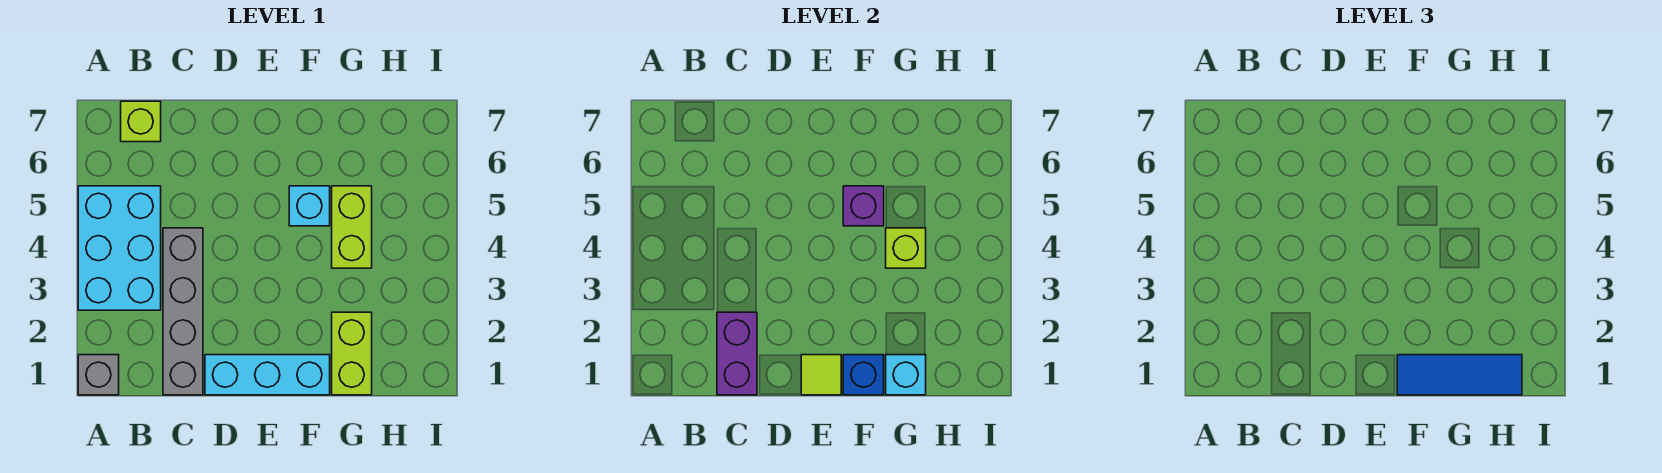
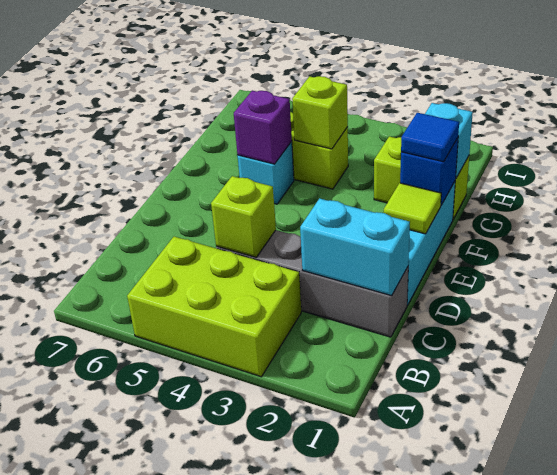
grey brick A1 level 1 -> none
cyan brick A3:B5 level 1 -> lime brick A3:B5 level 1
lime brick B7 level 1 -> lime brick C4 level 2
purple brick C1:C2 level 2 -> cyan brick C1:C2 level 2
blue tile F1:H1 level 3 -> blue tile F1 level 3

